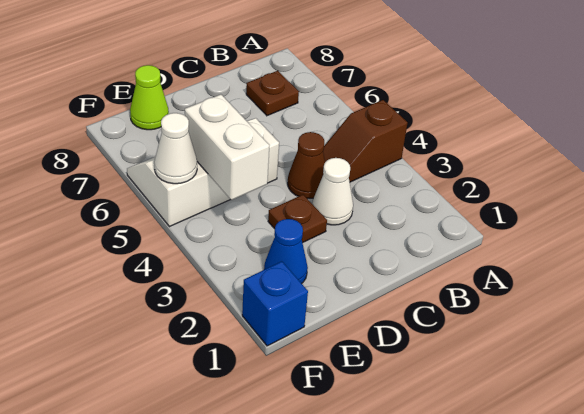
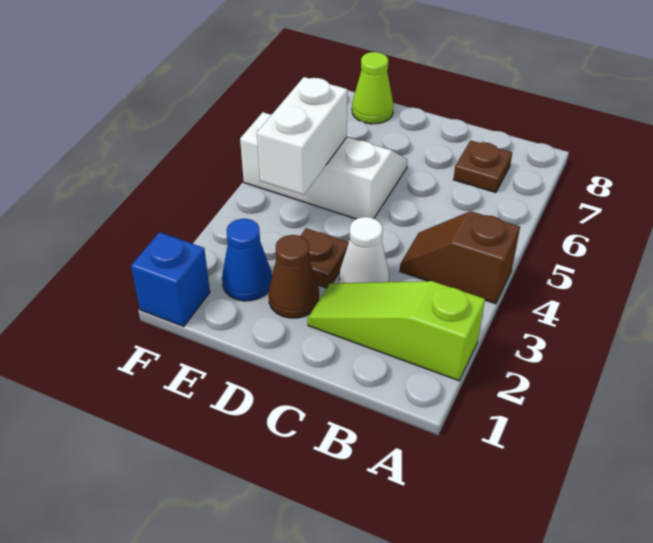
none -> lime slope A2:C2 level 1 top A
brown cone C4 level 1 -> brown cone D2 level 1
white cone F5 level 2 -> none

